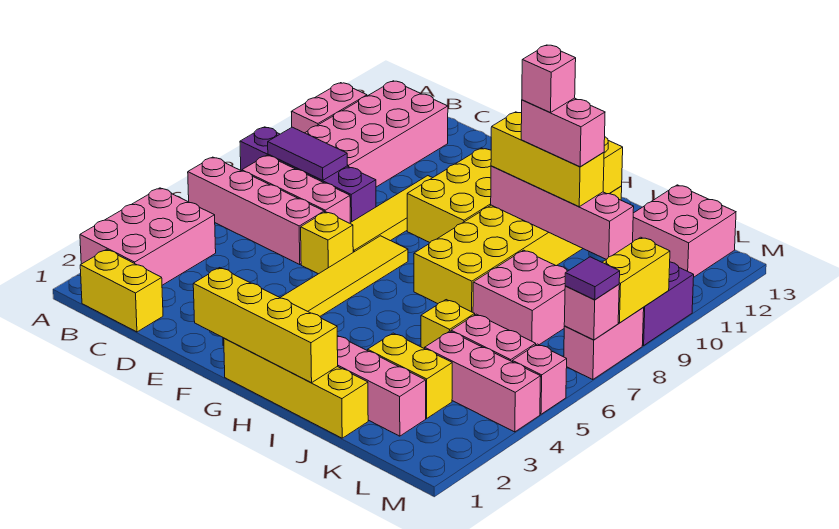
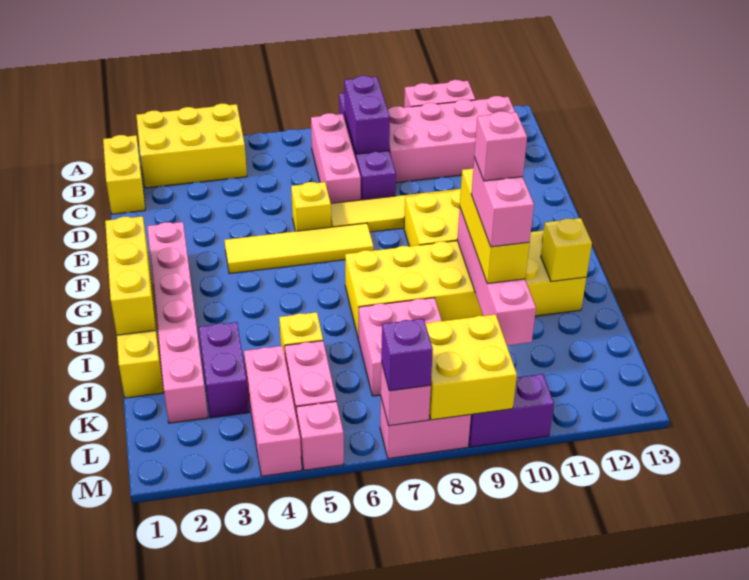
pink brick A2:B4 level 1 -> yellow brick A2:B4 level 1
pink brick A6:D6 level 1 -> none
purple tile B8:C8 level 2 -> purple brick B8:C8 level 2
yellow brick F1:I1 level 2 -> yellow brick G1:I1 level 2
yellow brick J3:K3 level 1 -> purple brick J3:K3 level 1
pink brick K12:L13 level 1 -> none
purple tile M7 level 3 -> purple brick M7 level 3
yellow brick M8:M9 level 2 -> yellow brick L8:M9 level 2

